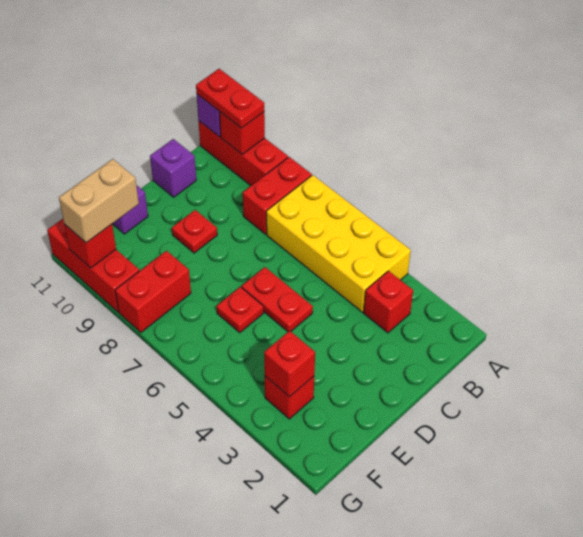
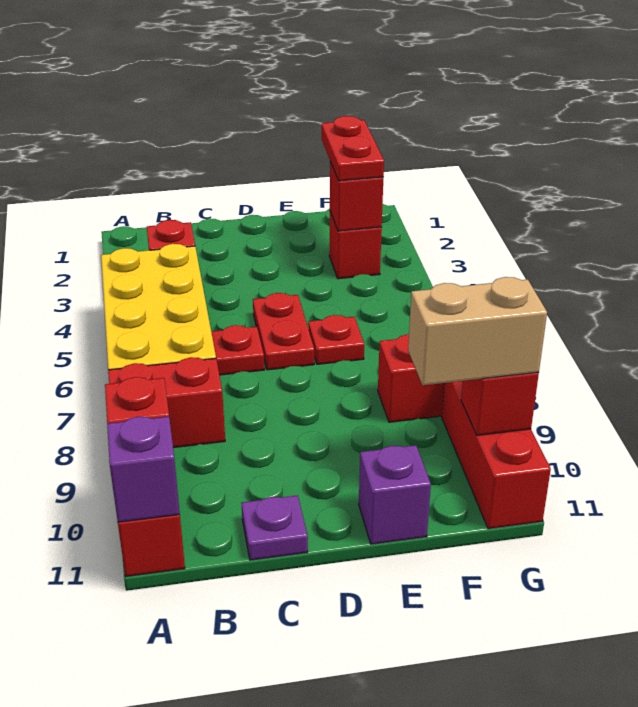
red plate A10:A11 level 3 -> red plate F2:F3 level 3
purple brick C11 level 1 -> purple plate C11 level 1
red plate D9 level 1 -> red plate C6 level 1

